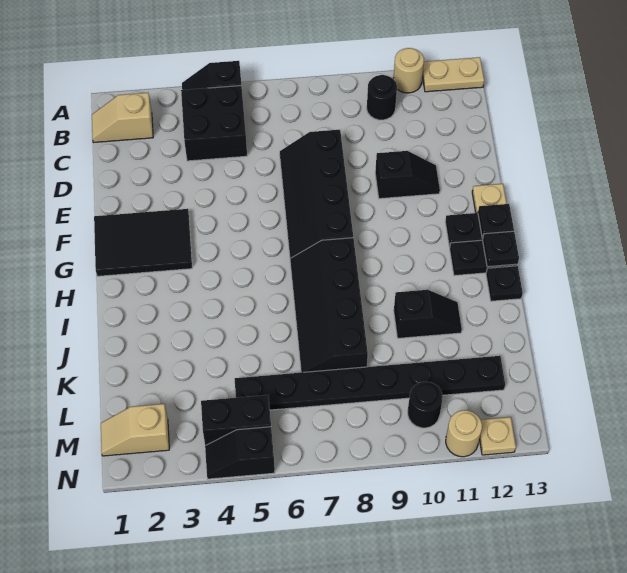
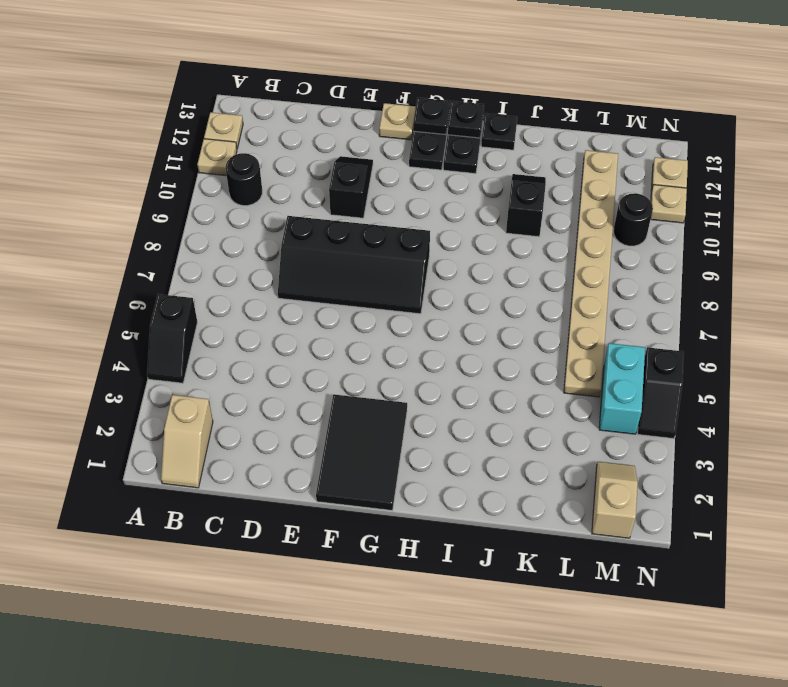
tan round brick A11 level 1 -> tan plate A11 level 1
tan plate A12:A13 level 1 -> tan plate A12 level 1
black brick B4:C5 level 1 -> none
black slope H7:K8 level 1 top 8 -> none
black plate L5:L12 level 1 -> tan plate L5:L12 level 1
tan slope M1:M2 level 1 top 2 -> tan slope M1:M2 level 1 top 1
black brick M4:M5 level 1 -> cyan brick M4:M5 level 1
tan round brick N11 level 1 -> tan plate N11 level 1

